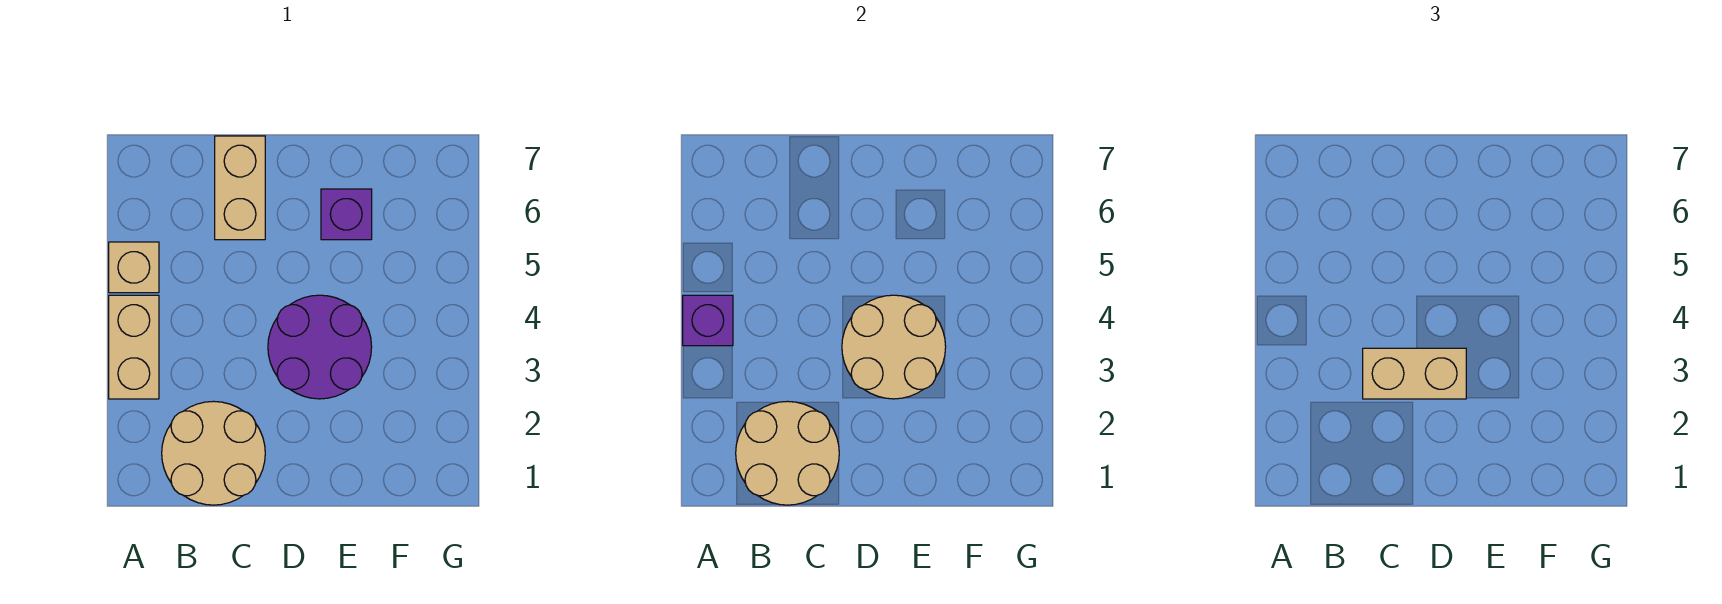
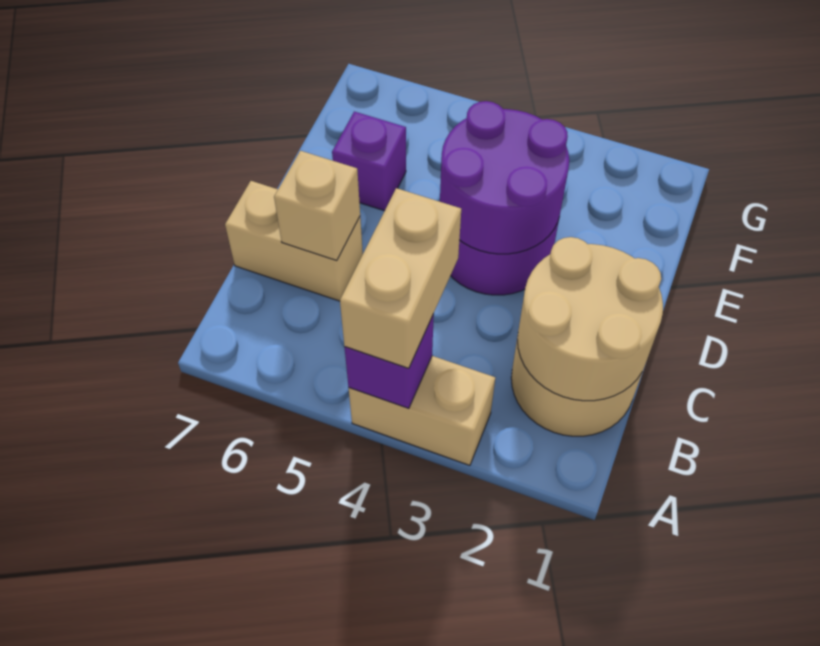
tan brick A5 level 1 -> tan brick C6 level 2
tan brick C3:D3 level 3 -> tan brick A4:B4 level 3
tan round brick D3:E4 level 2 -> purple round brick D3:E4 level 2

